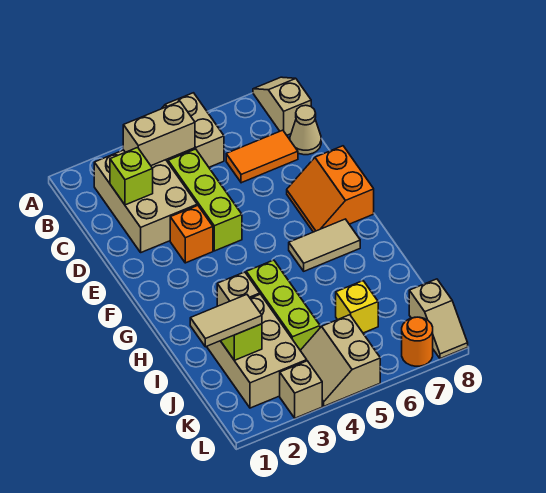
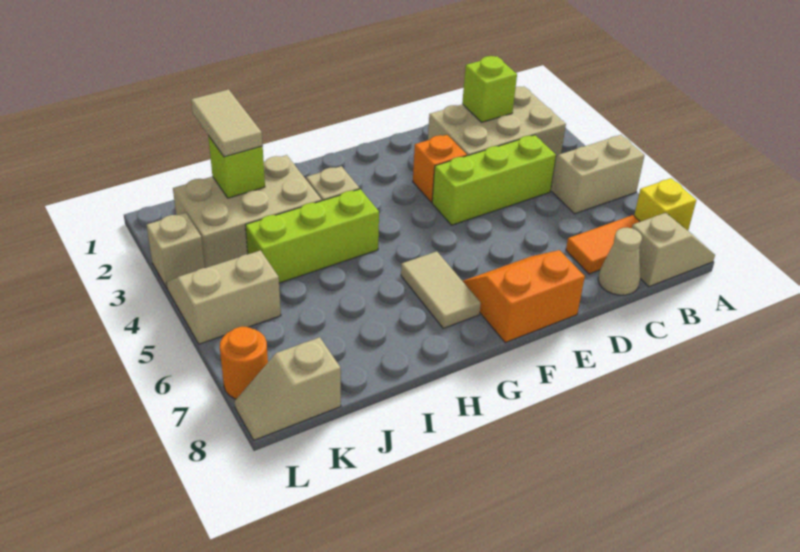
tan brick B3:B4 level 2 -> none
orange tile C6:C7 level 1 -> orange tile B7:C7 level 1
yellow brick J6 level 1 -> yellow brick A7 level 1

